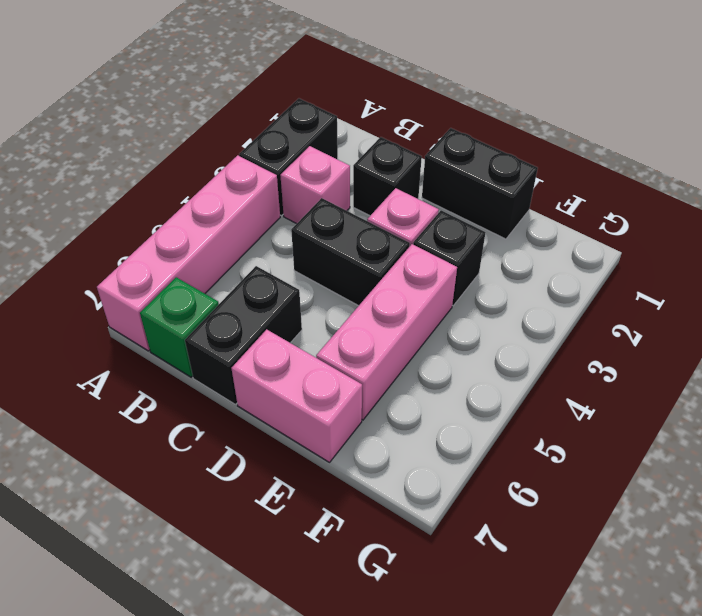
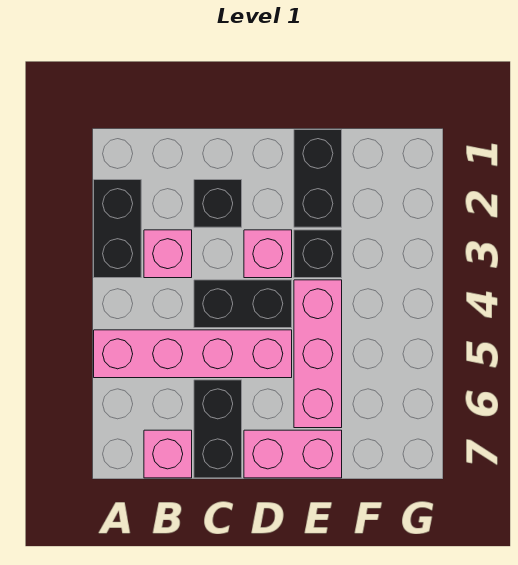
pink brick A4:A7 level 1 -> pink brick A5:D5 level 1
green brick B7 level 1 -> pink brick B7 level 1
black brick D1:E1 level 1 -> black brick E1:E2 level 1

